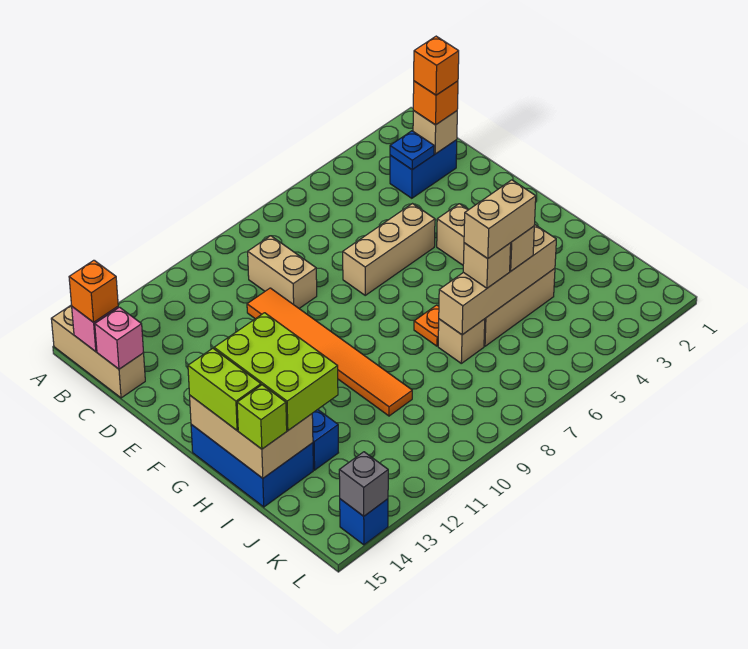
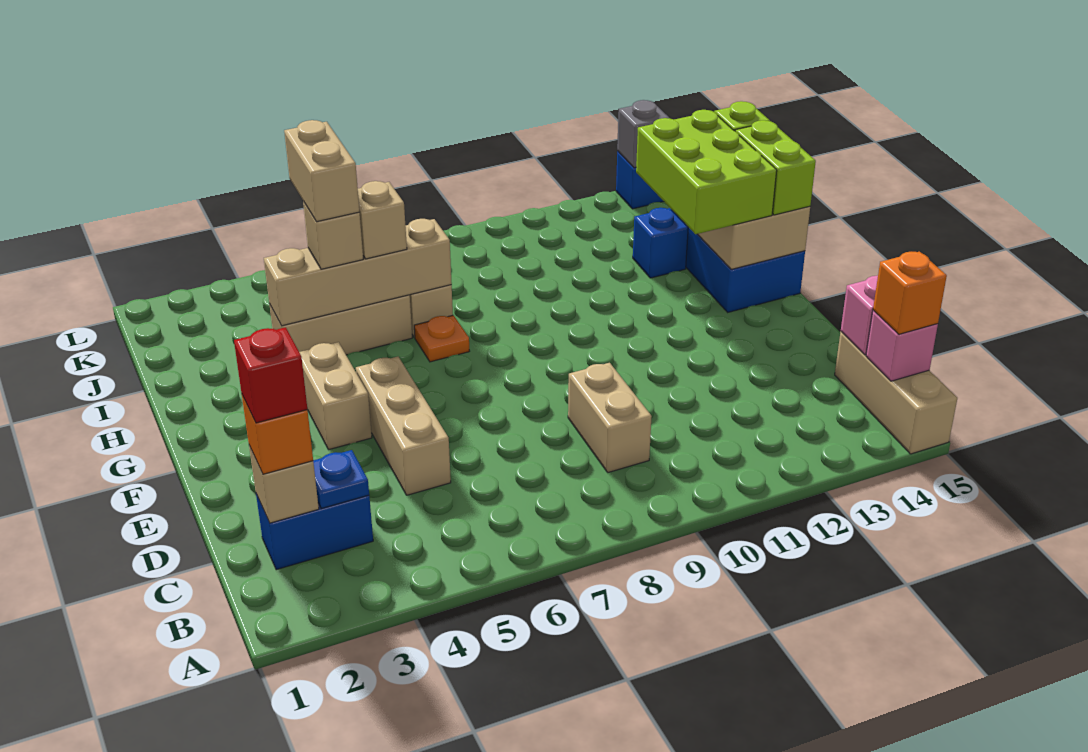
orange brick C2 level 4 -> red brick C2 level 4
orange tile D10:I10 level 1 -> none
tan brick E5:E7 level 1 -> tan brick D5:F5 level 1
tan brick I5:I6 level 4 -> tan brick I5:J5 level 4

